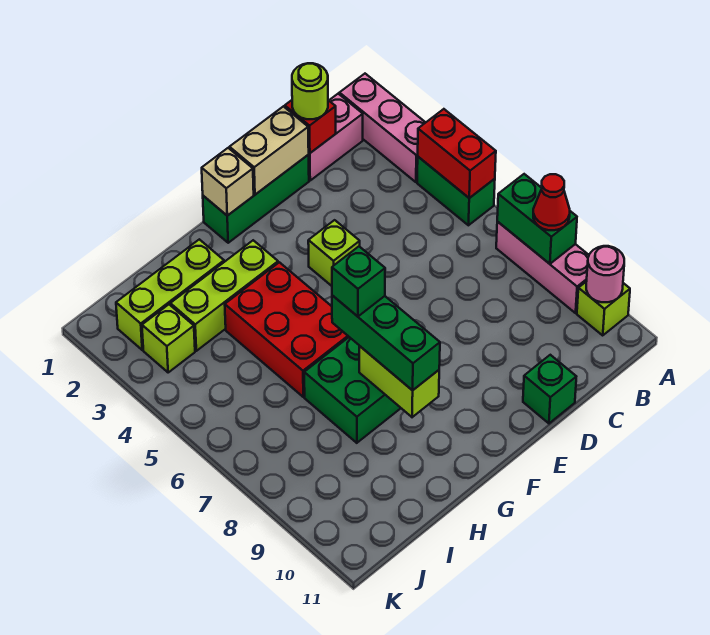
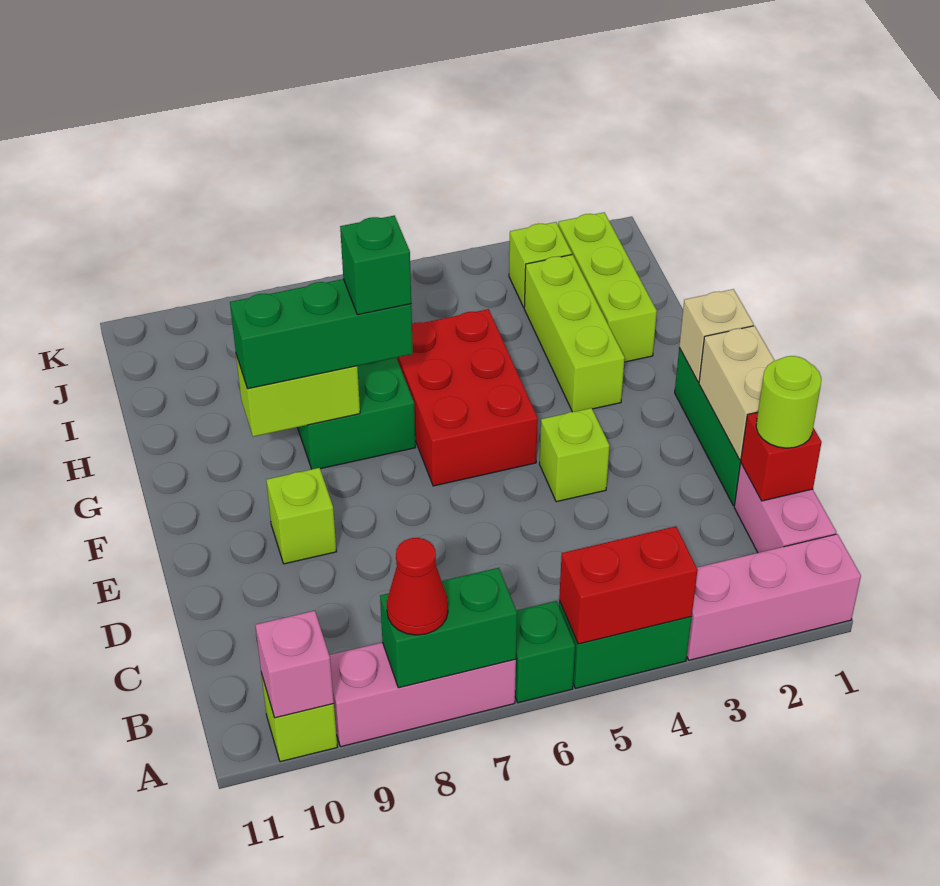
pink round brick A10 level 2 -> pink brick A10 level 2
green brick D11 level 1 -> green brick A6 level 1
none -> lime brick E9 level 1
red brick G4:H6 level 1 -> red brick F5:H6 level 1

